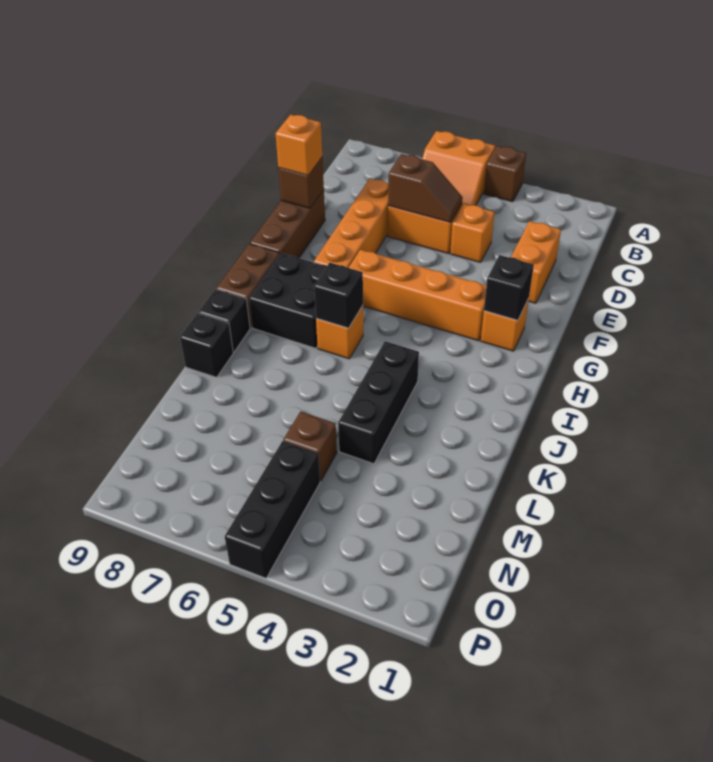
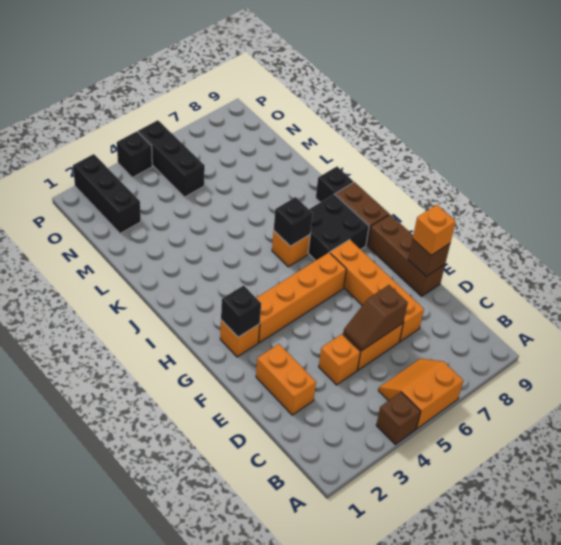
black brick J4:L4 level 1 -> black brick N2:P2 level 1
black brick K9 level 1 -> black brick P4 level 1
brown brick M5 level 1 -> none

